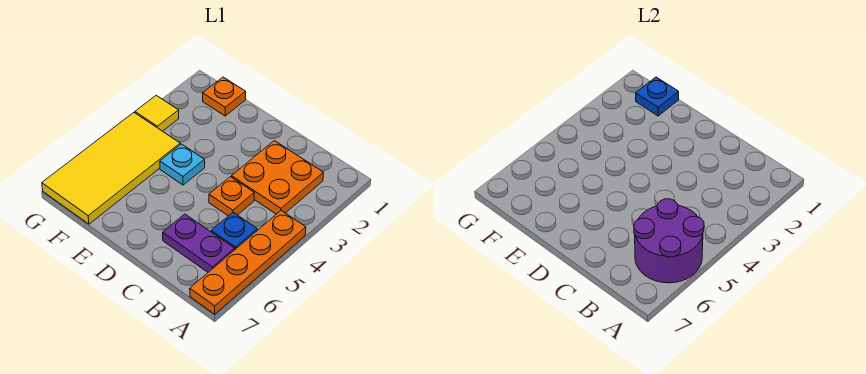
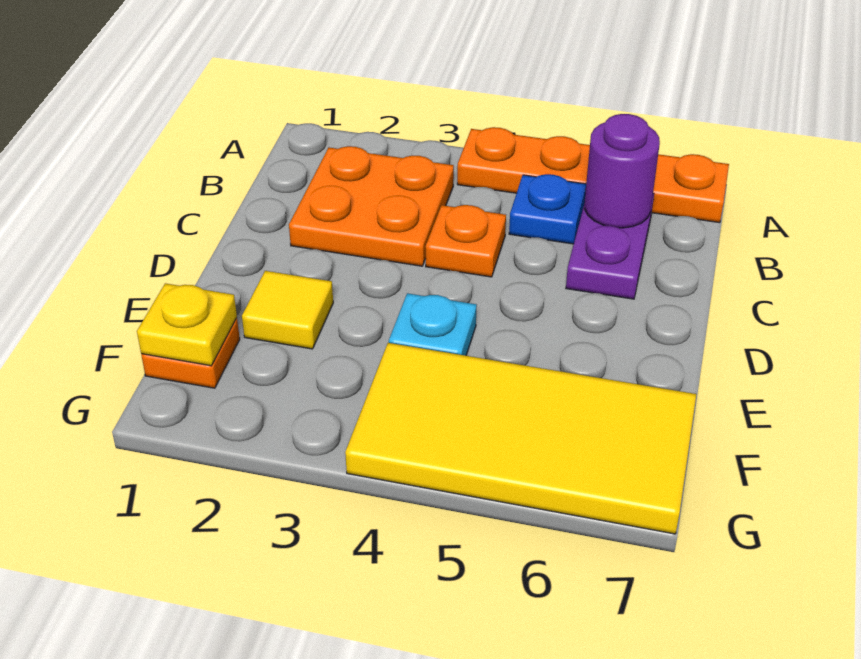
purple round brick A5:B6 level 2 -> purple round brick B6 level 2
blue plate F1 level 2 -> yellow plate F1 level 2
yellow tile G3 level 1 -> yellow tile E2 level 1

